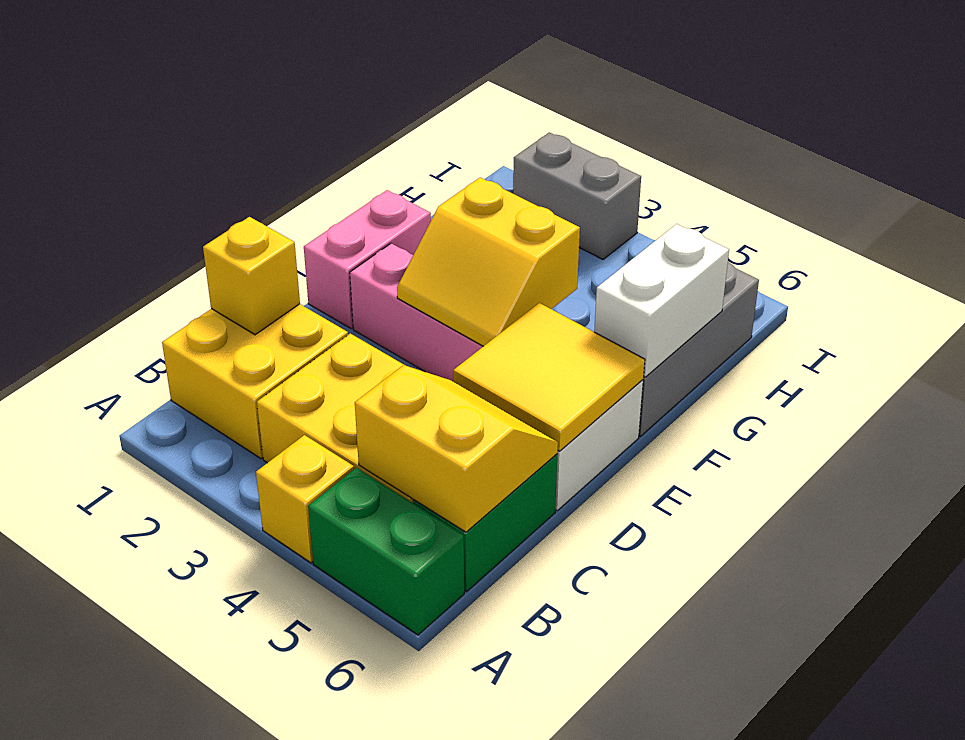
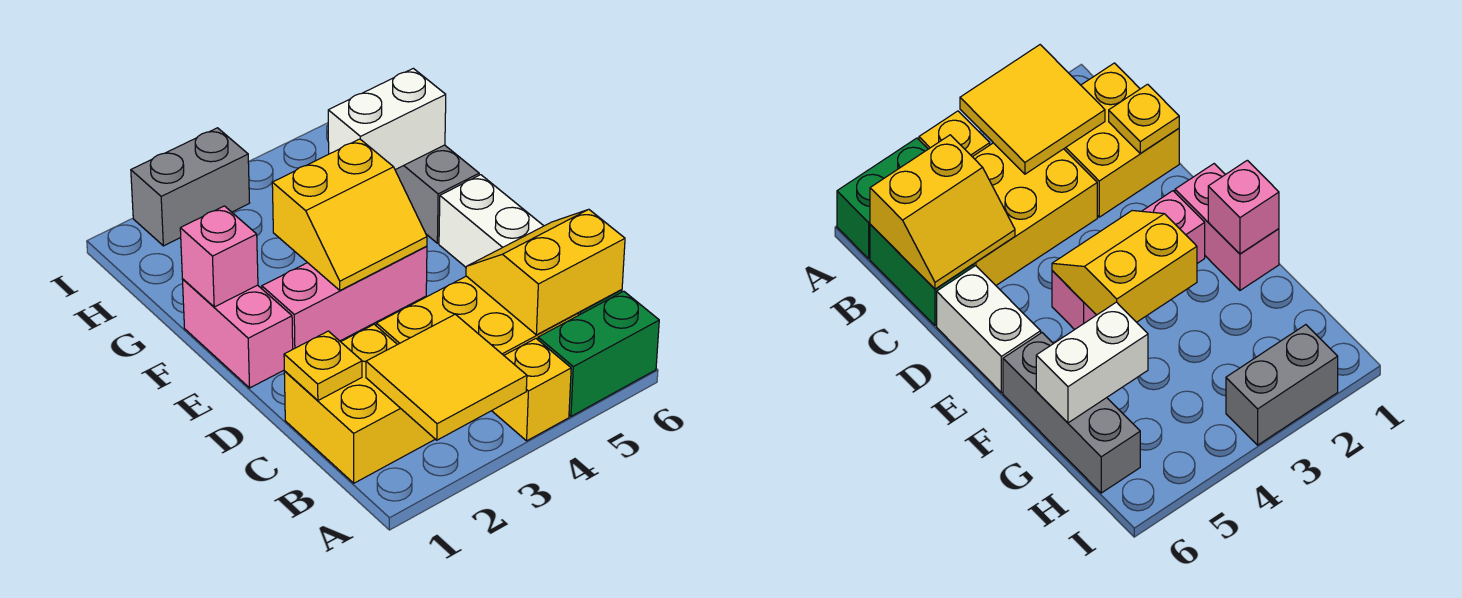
yellow brick C1 level 2 -> yellow plate C1 level 2
yellow tile D5:E6 level 2 -> yellow tile A2:B3 level 2
none -> pink brick F1 level 2
white brick F6:G6 level 2 -> white brick G5:G6 level 2

